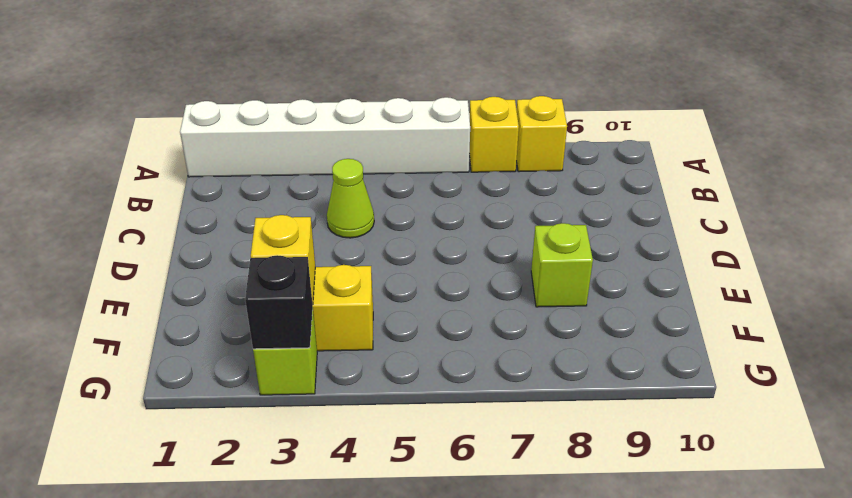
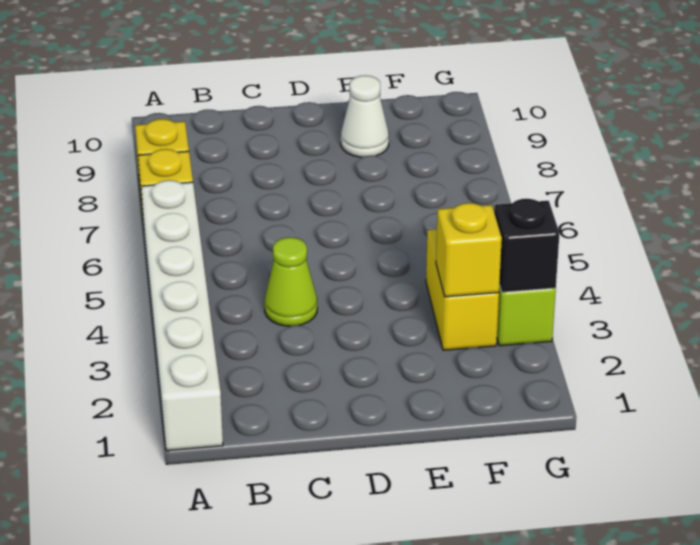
lime brick E8 level 1 -> none
none -> white cone E9 level 1

